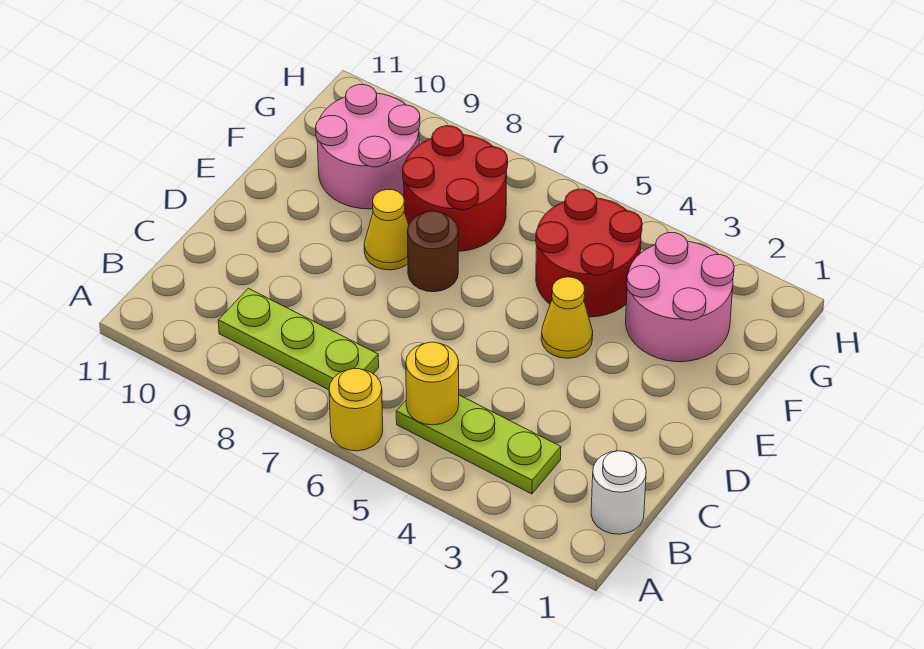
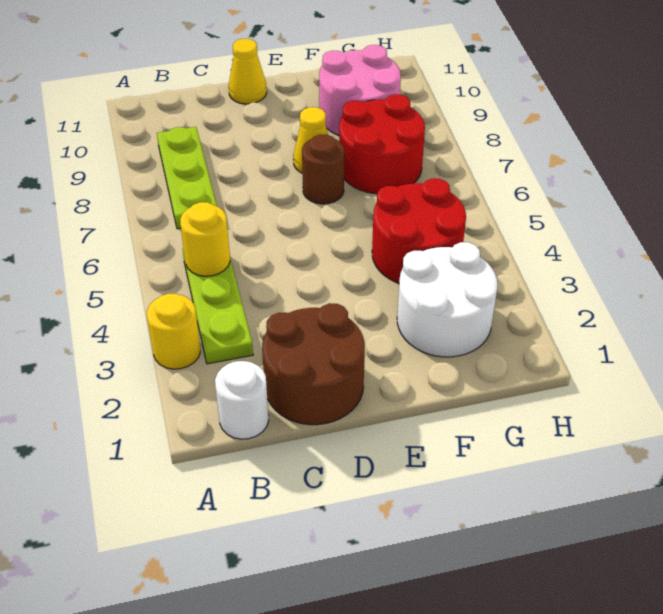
yellow round brick A6 level 1 -> yellow round brick A3 level 1
none -> brown round brick C1:D2 level 1
yellow cone E4 level 1 -> yellow cone D11 level 1
pink round brick F2:G3 level 1 -> white round brick F2:G3 level 1

